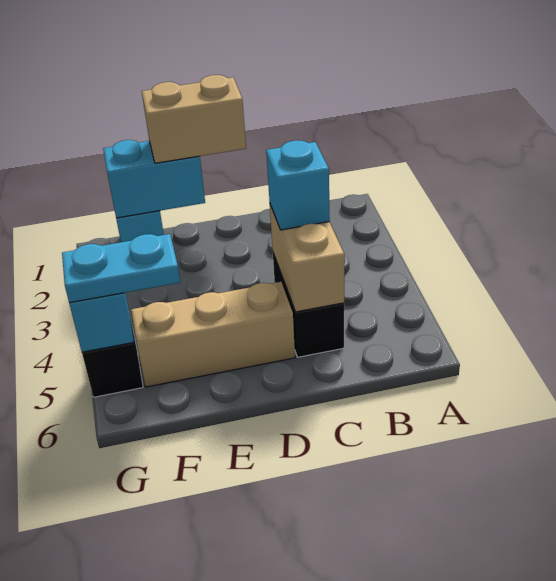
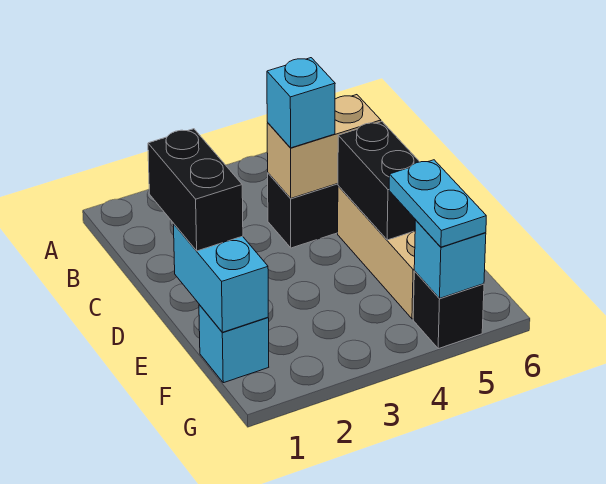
tan brick D1:E1 level 3 -> black brick D1:E1 level 3
none -> black brick D5:E5 level 2

